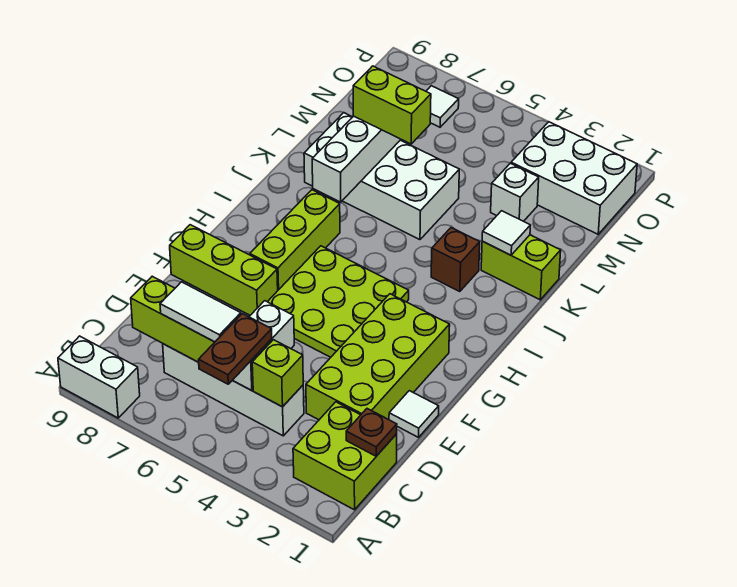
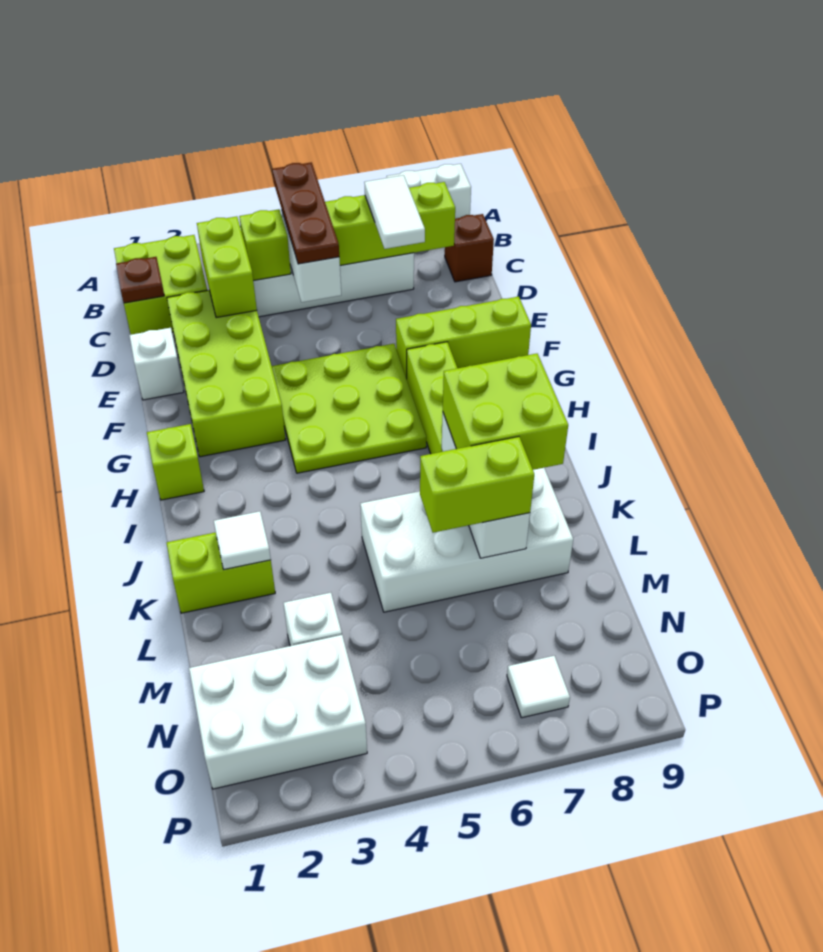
brown plate B5:C5 level 3 -> brown plate B5:D5 level 3
none -> lime brick C3:D3 level 2
white tile C6:C7 level 3 -> white tile C7:D7 level 3
white tile E1 level 1 -> white brick E1 level 1
none -> lime brick H1 level 1
brown brick J3 level 1 -> brown brick C9 level 1
none -> lime brick J7:K8 level 3

